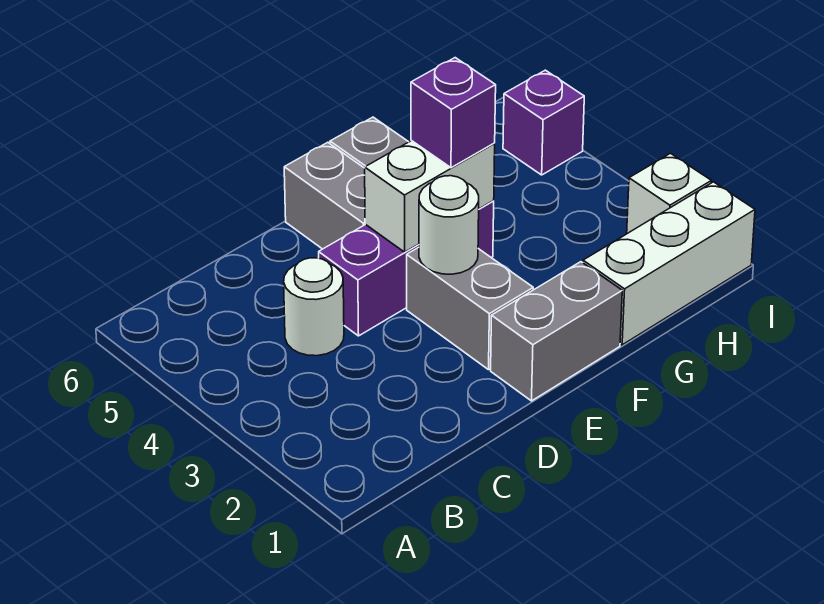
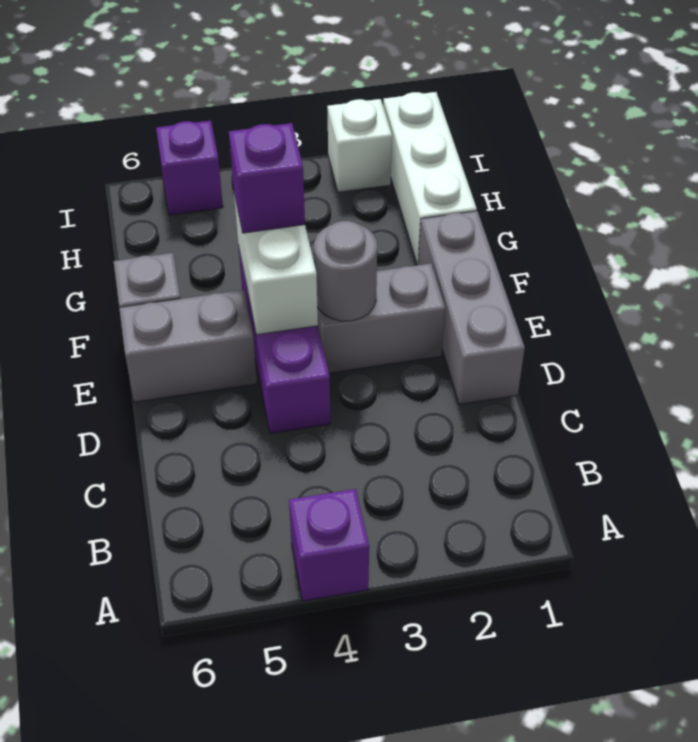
none -> purple brick A4 level 1
white round brick C4 level 1 -> none
grey brick E1:F1 level 1 -> grey brick D1:F1 level 1
white round brick E3 level 2 -> grey round brick E3 level 2

